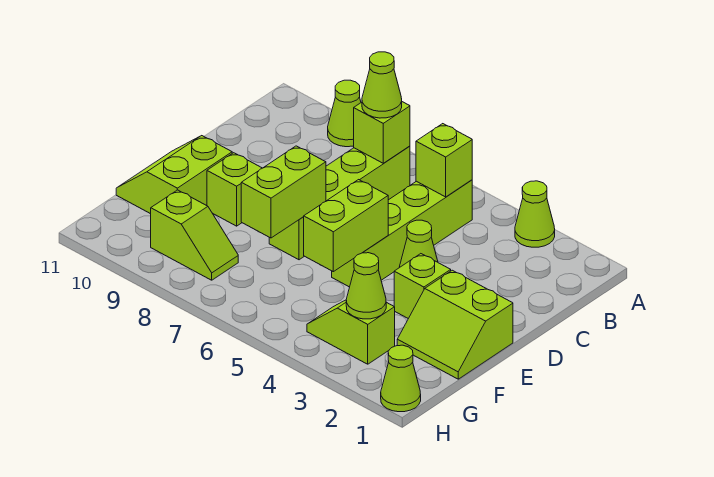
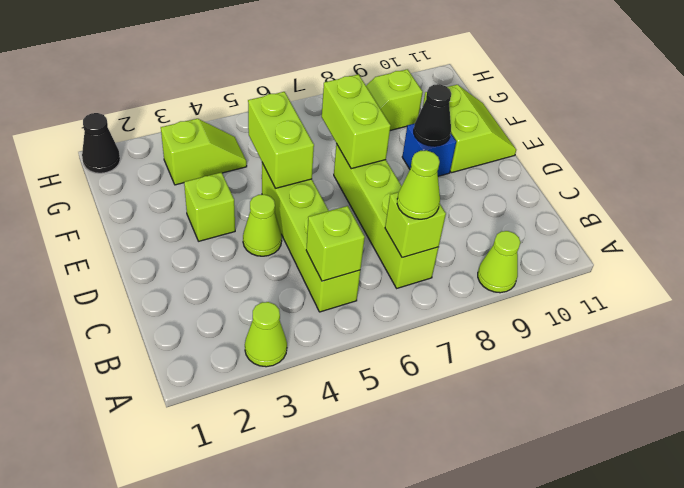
lime slope E1:F2 level 1 top E -> none
lime brick E9 level 1 -> blue brick E9 level 1
none -> black cone E9 level 2
lime cone G3 level 2 -> none
lime cone H1 level 1 -> black cone H1 level 1

